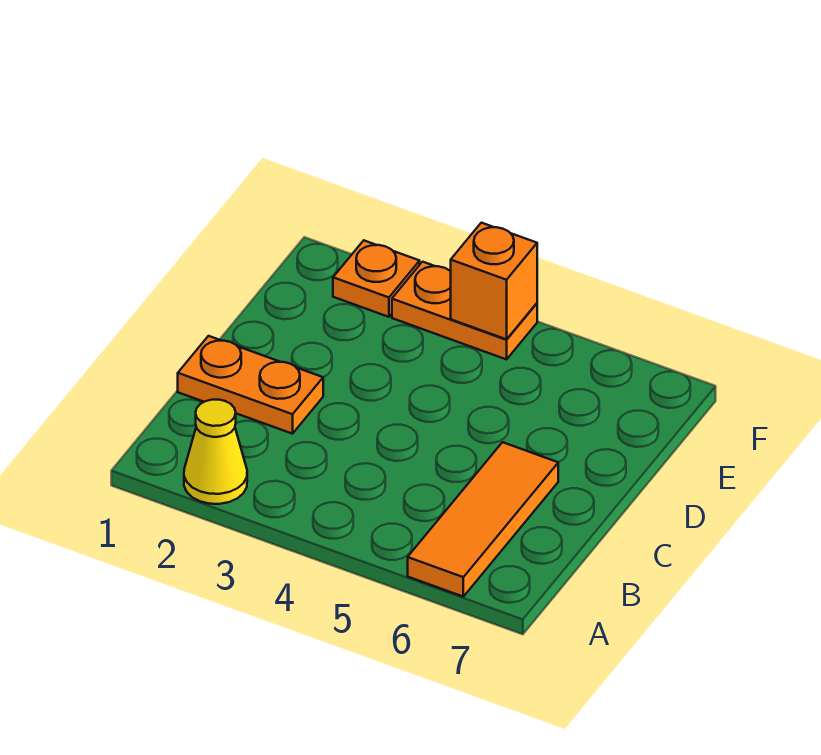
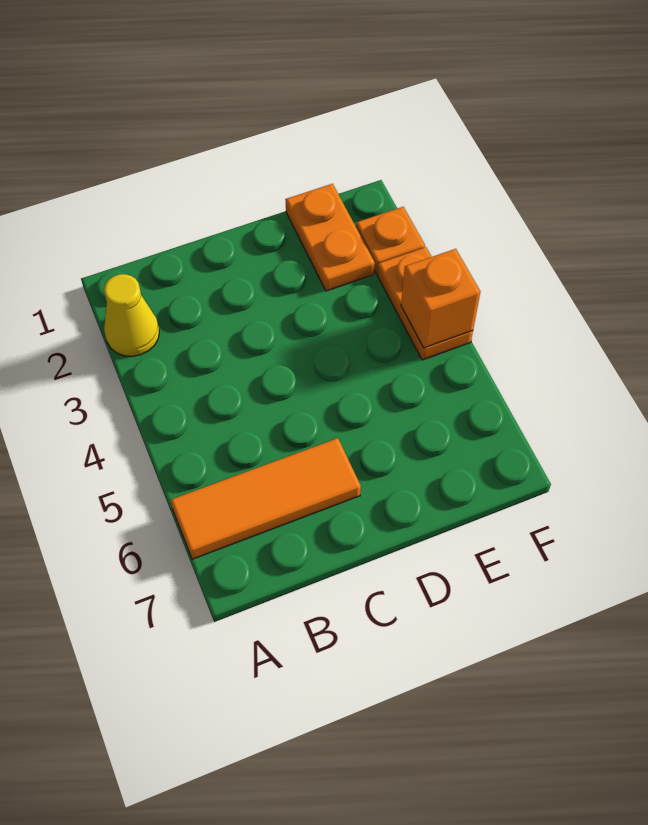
orange plate C1:C2 level 1 -> orange plate E1:E2 level 1

